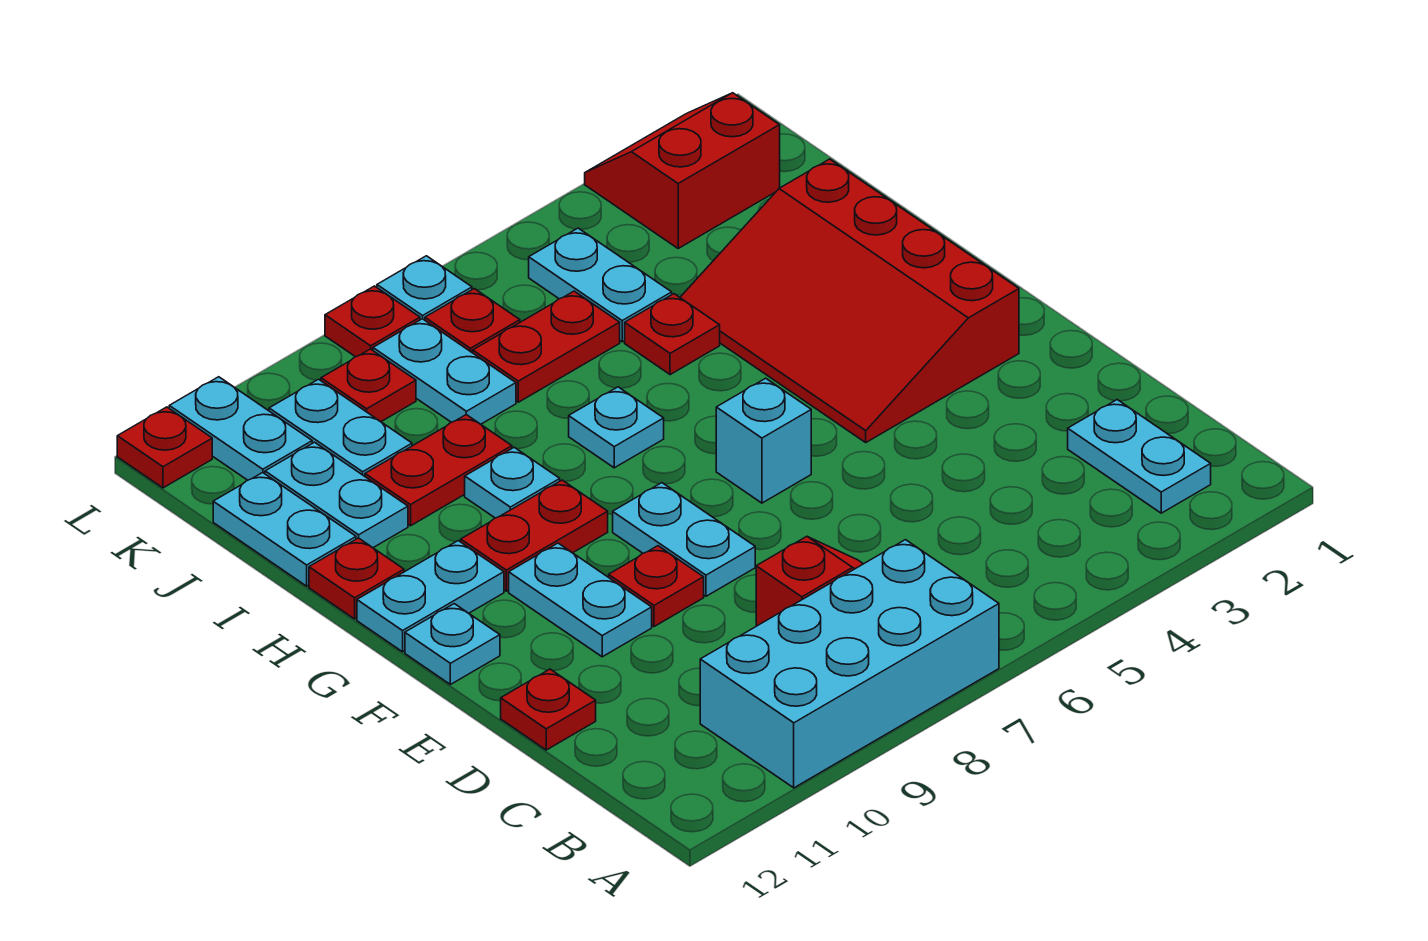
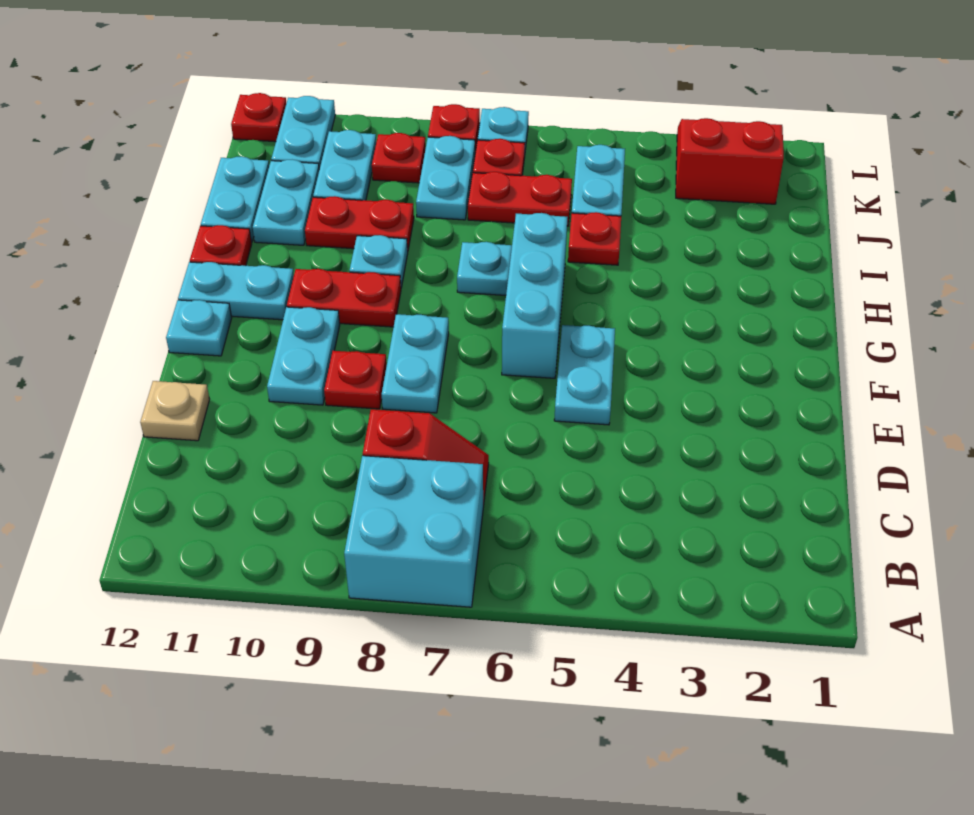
cyan brick A7:B10 level 1 -> cyan brick A7:B8 level 1
cyan plate B2:C2 level 1 -> cyan plate E5:F5 level 1
red plate D12 level 1 -> tan plate D12 level 1
red slope F2:I4 level 1 top 2 -> none
cyan brick F6 level 1 -> cyan brick F6:H6 level 1

